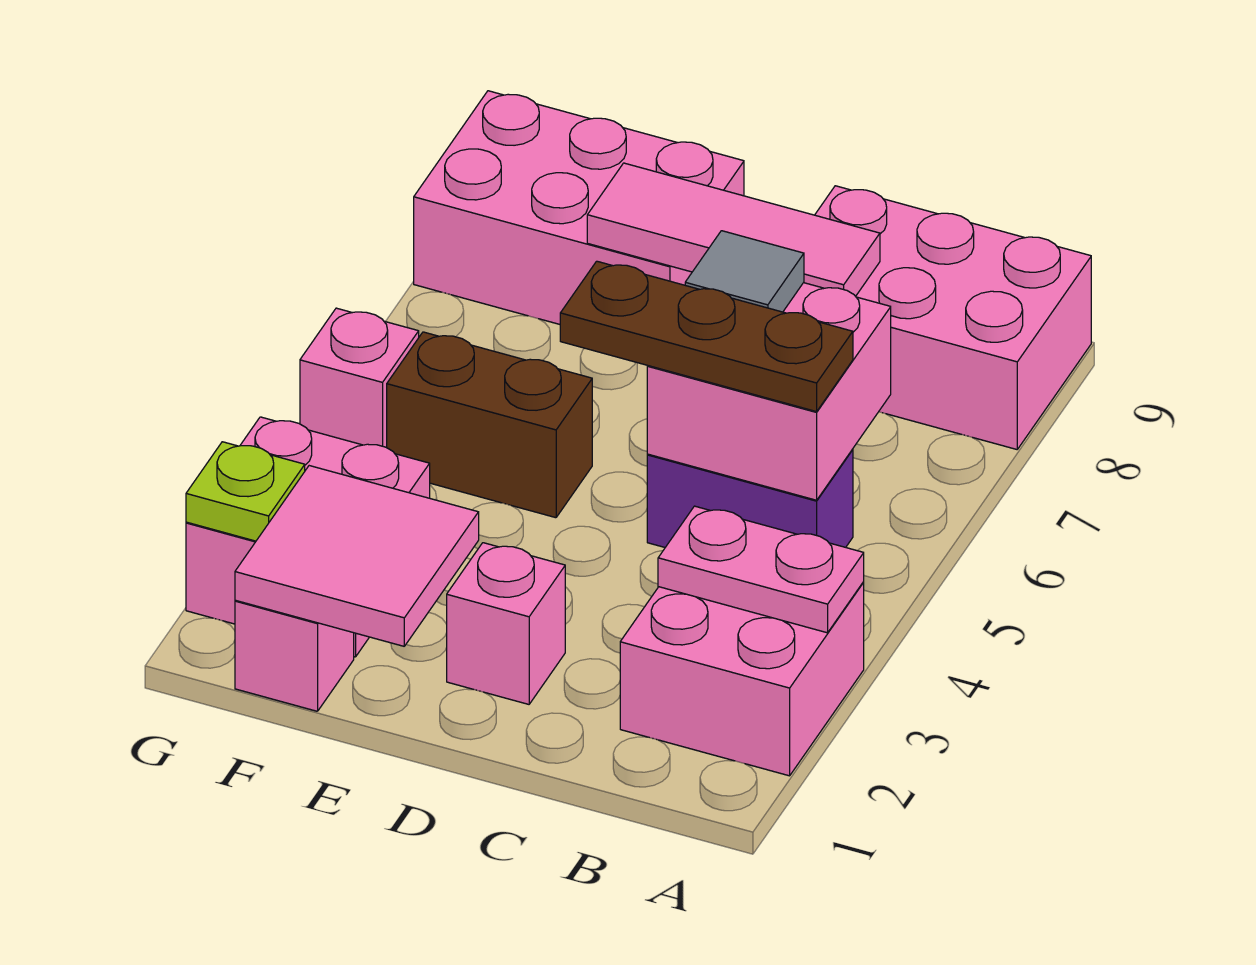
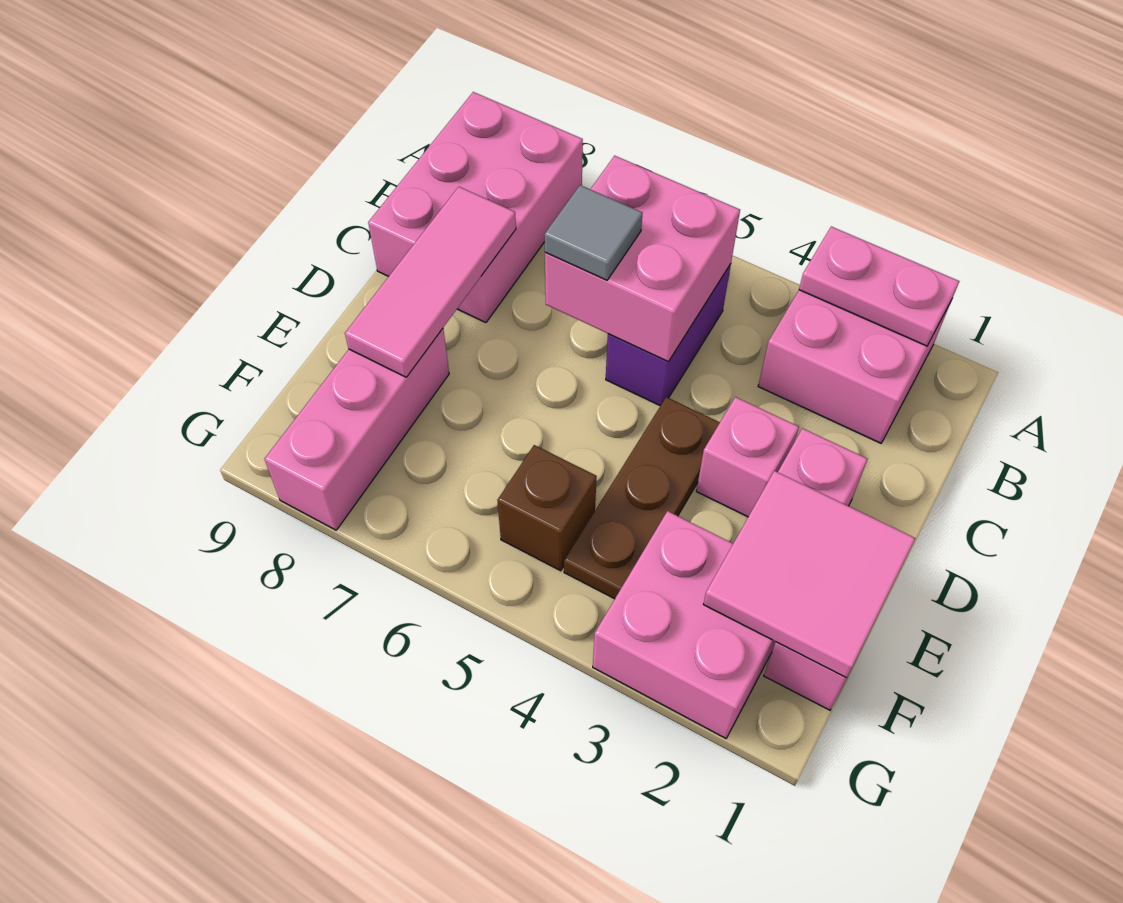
pink plate A3:B3 level 2 -> pink plate A2:A3 level 2
brown plate B5:D5 level 3 -> brown plate D4:F4 level 1
brown brick E5:F5 level 1 -> brown brick F5 level 1
pink brick E8:G9 level 1 -> pink brick E8:G8 level 1
lime plate G2 level 2 -> none
pink brick G5 level 1 -> pink brick D3 level 1

